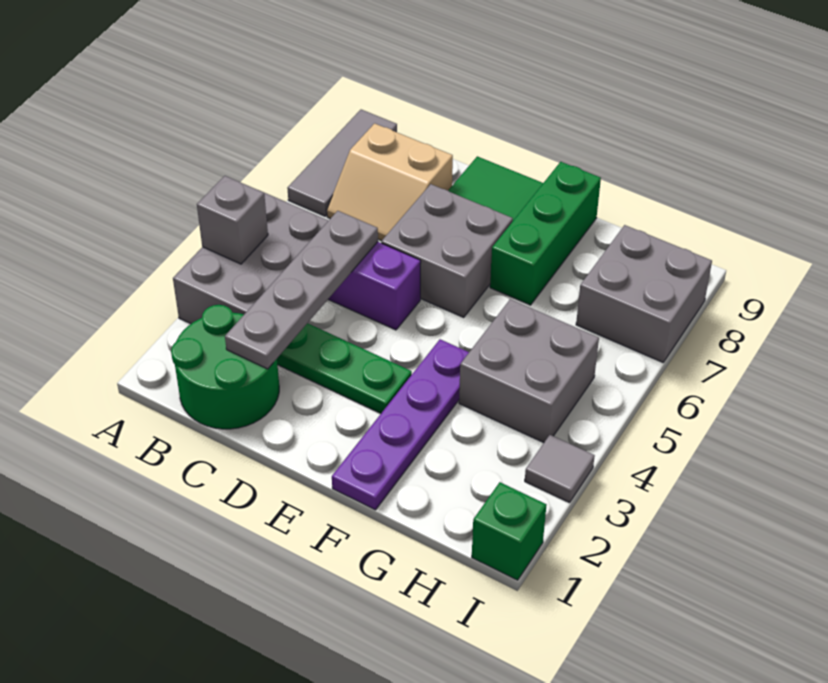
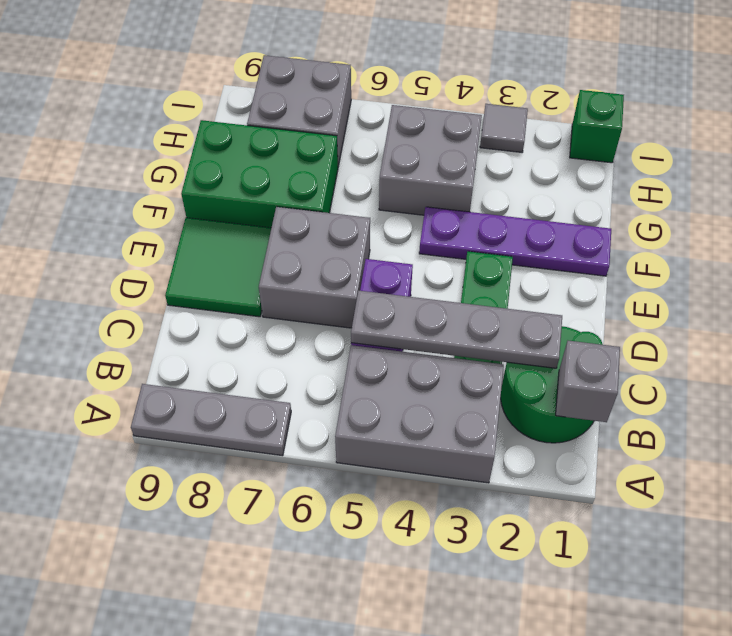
grey brick A4 level 2 -> grey brick B1 level 2
grey tile A7:A9 level 1 -> grey plate A7:A9 level 1
tan slope B7:C8 level 1 top 8 -> none
green brick F7:F9 level 1 -> green brick F7:G9 level 1

